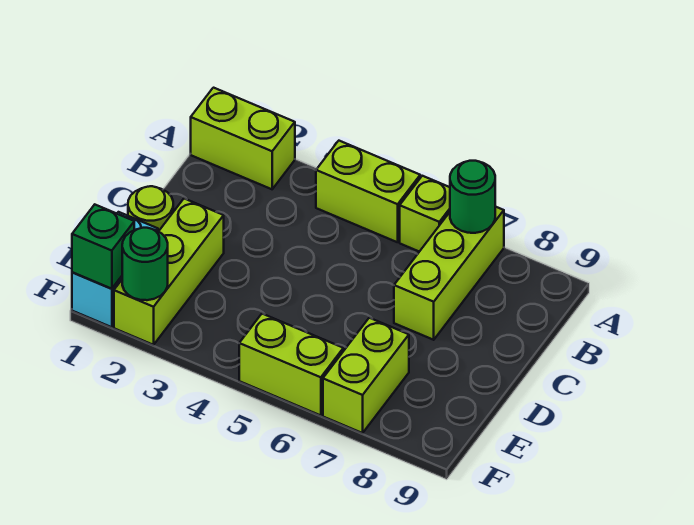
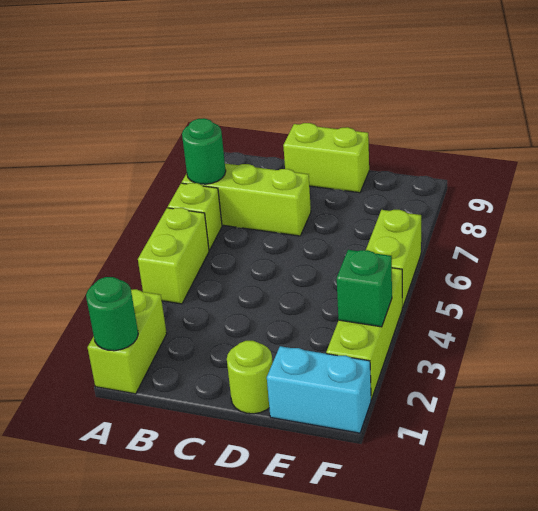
lime brick D2:F2 level 1 -> lime brick F2:F4 level 1
lime brick E7:F7 level 1 -> lime brick C9:D9 level 1
green brick F1 level 2 -> green brick F3 level 2
green round brick F2 level 2 -> green round brick A1 level 2

